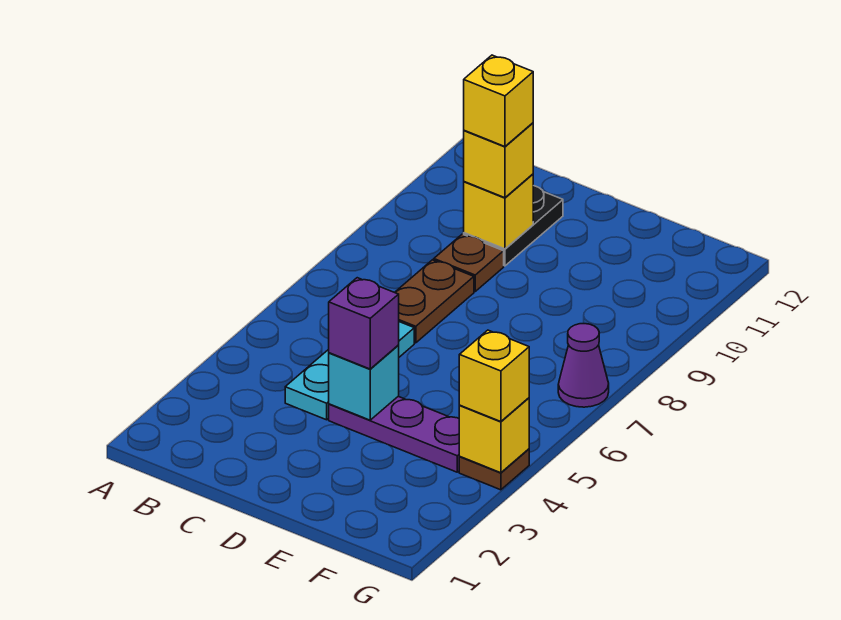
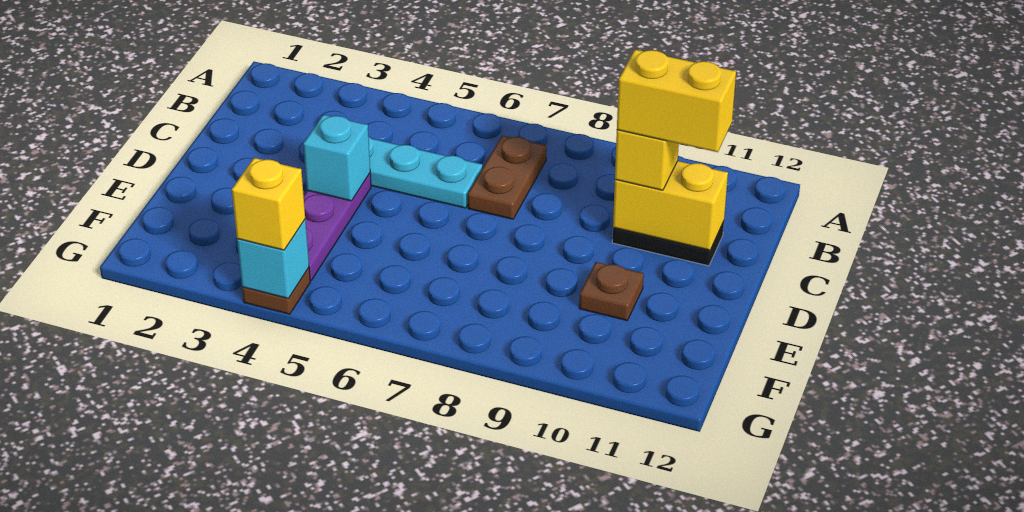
brown plate C7:C8 level 1 -> brown plate B7:C7 level 1
brown plate C9 level 1 -> brown plate E10 level 1
yellow brick C10 level 2 -> yellow brick C10:C11 level 2
yellow brick C10 level 4 -> yellow brick C10:C11 level 4
purple brick D4 level 3 -> none
yellow brick G4 level 2 -> cyan brick G4 level 2
purple cone G7 level 1 -> none

